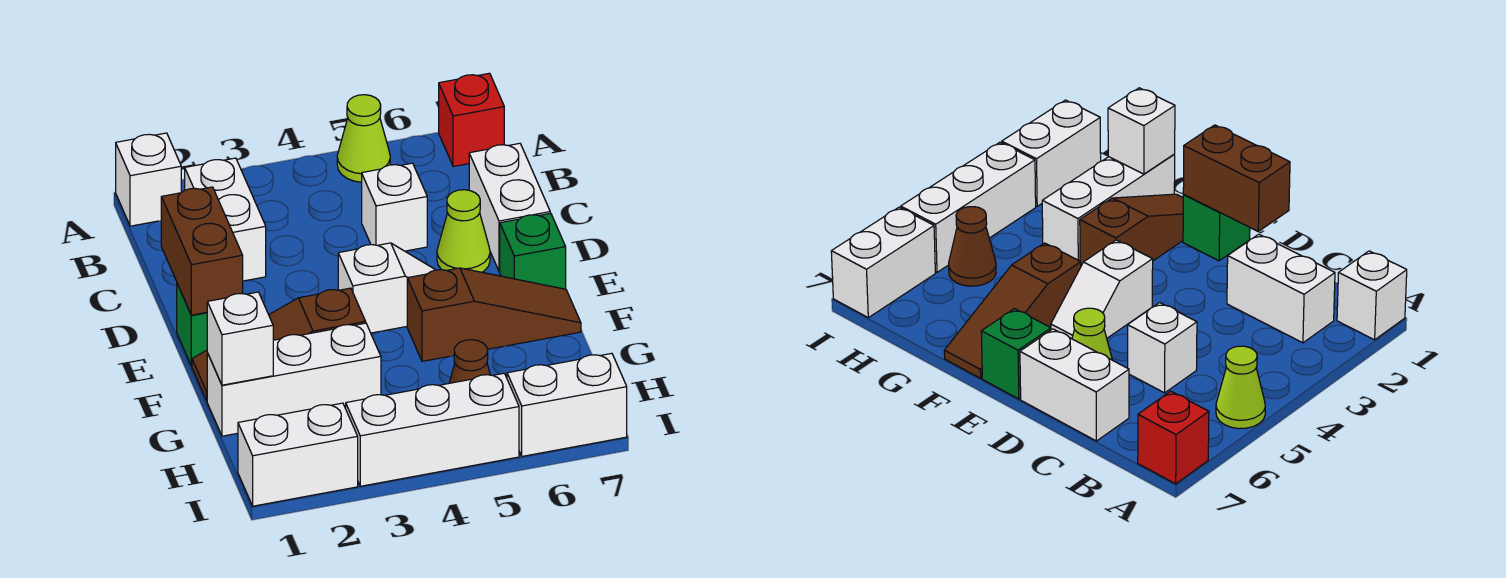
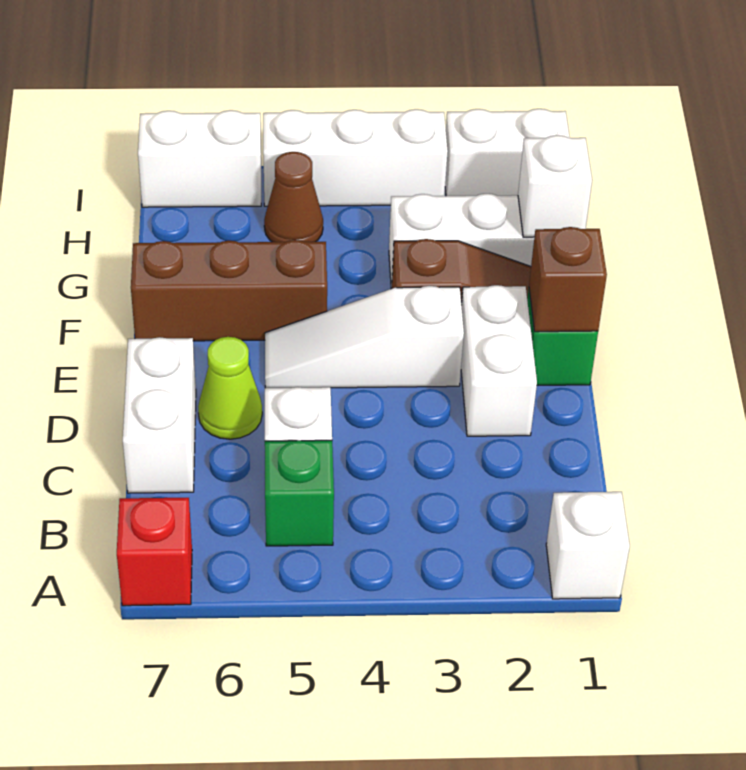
lime cone A5 level 1 -> none
white brick B2:C2 level 1 -> white brick D2:E2 level 1
brown brick D1:E1 level 2 -> brown brick E1 level 2
white slope E4:E5 level 1 top 4 -> white slope E3:E5 level 1 top 3
green brick E7 level 1 -> green brick B5 level 1
brown slope F5:F7 level 1 top 5 -> brown brick F5:F7 level 1

